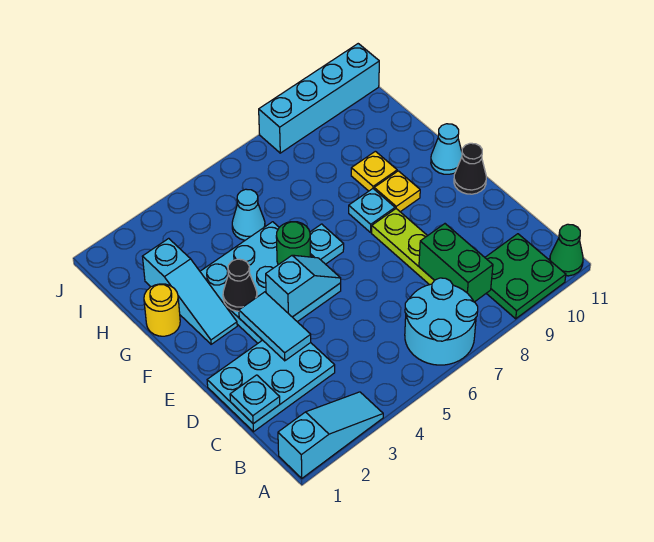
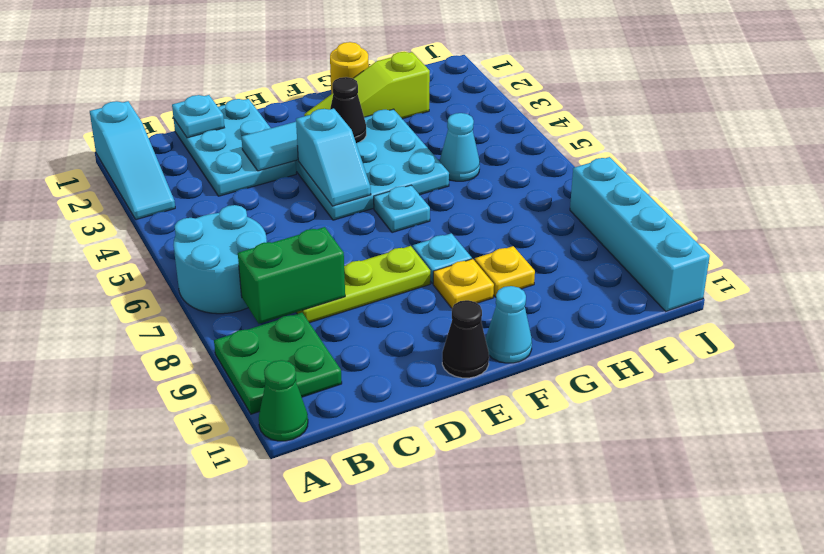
cyan slope F2:H2 level 1 top H -> lime slope F2:H2 level 1 top H
green round brick F5 level 2 -> none

